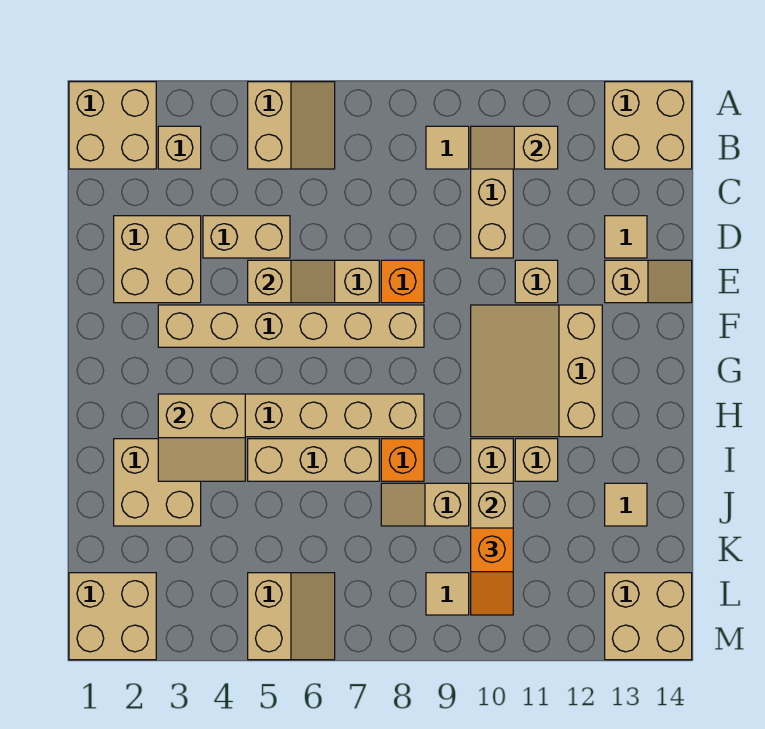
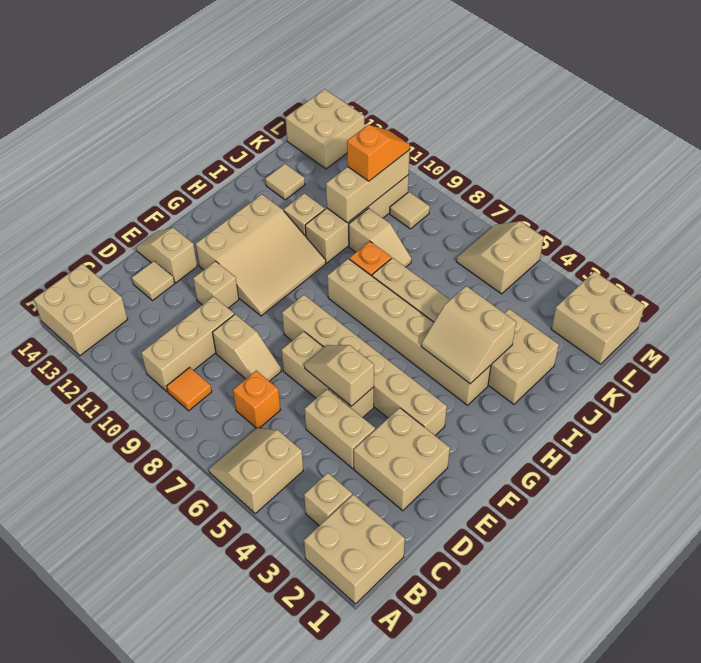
tan tile B9 level 1 -> orange tile B9 level 1
tan slope B10:B11 level 2 top 11 -> tan slope D8:D9 level 1 top 9
orange brick E8 level 1 -> orange brick C7 level 1
tan slope H3:I4 level 2 top H -> tan slope H3:I4 level 2 top I

